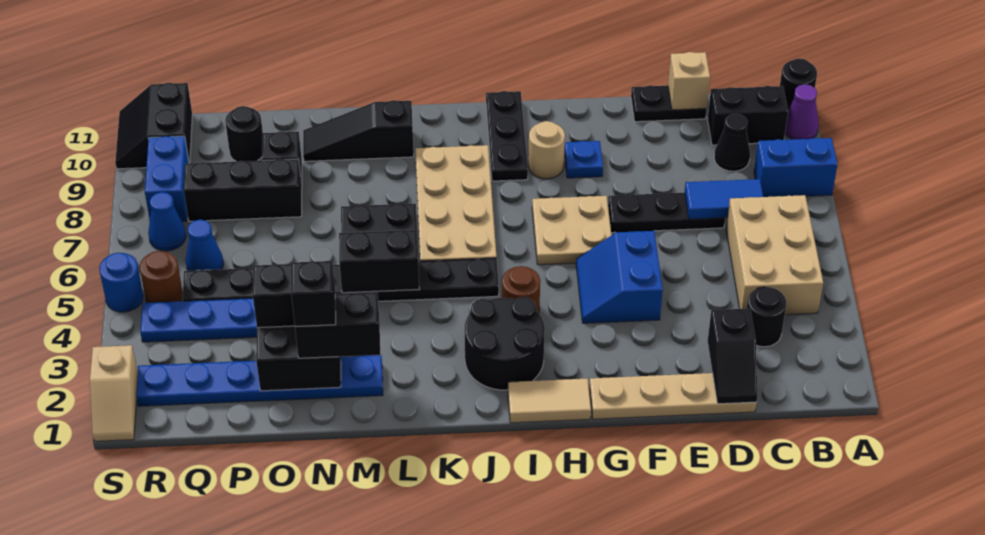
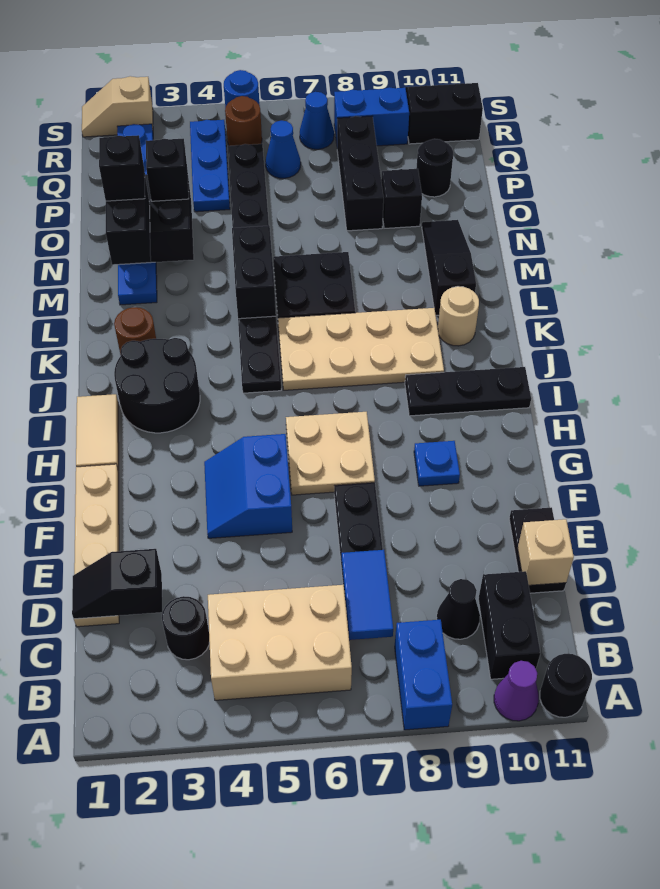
blue slope F4:G5 level 1 top F -> blue slope F4:G5 level 1 top 5
tan round brick H9 level 1 -> tan round brick K10 level 1
brown round brick I4 level 1 -> brown round brick K2 level 1

